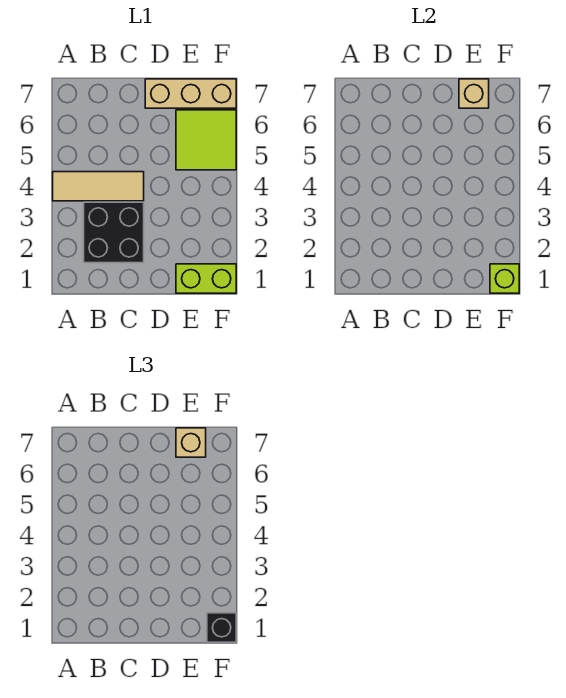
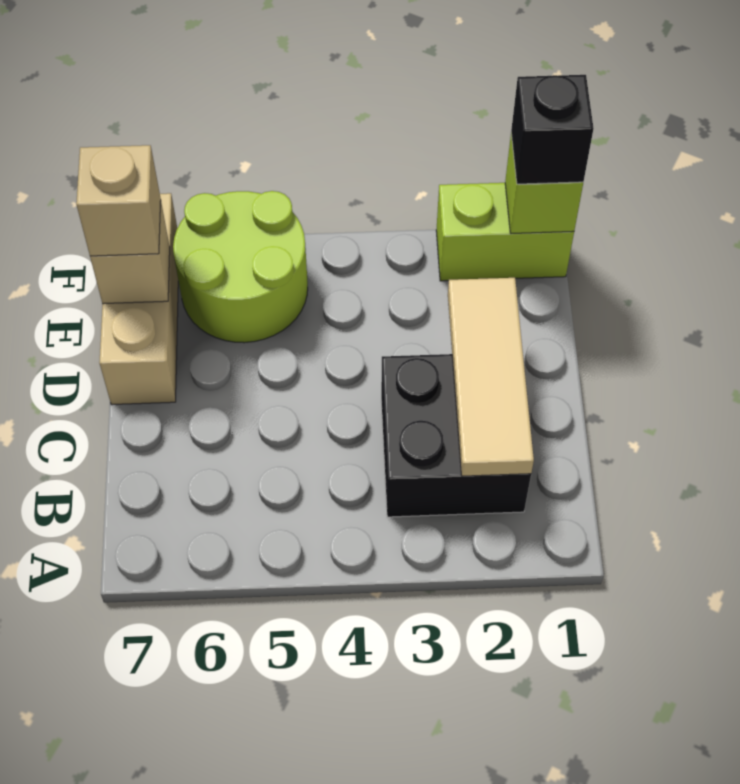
tan tile A4:C4 level 1 -> tan tile B2:D2 level 2
lime brick E1:F1 level 1 -> lime brick F1:F2 level 1
lime tile E5:F6 level 1 -> lime round brick E5:F6 level 1

